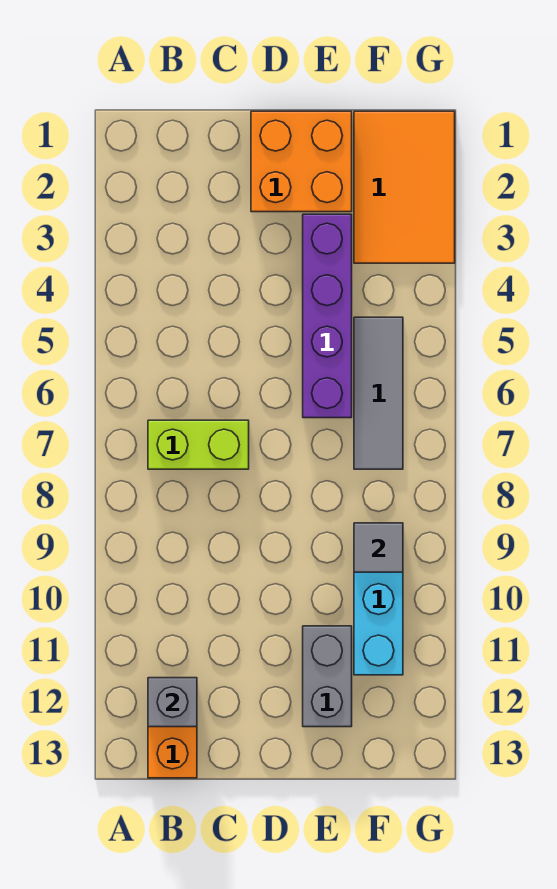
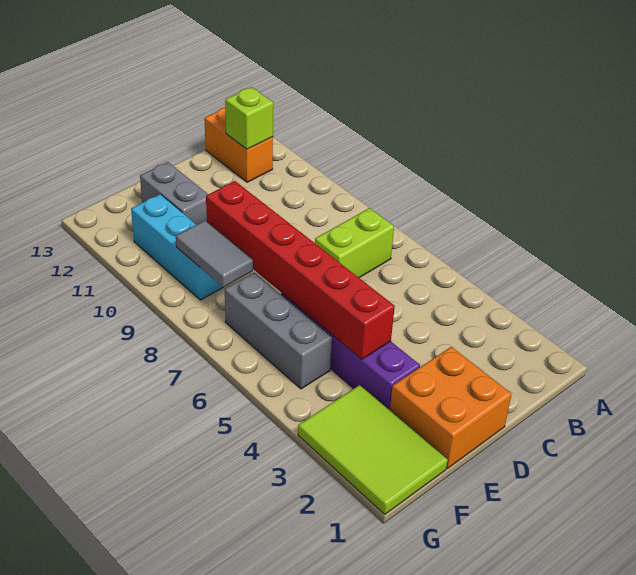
grey brick B12 level 2 -> lime brick B12 level 2
none -> red brick E4:E9 level 2
orange tile F1:G3 level 1 -> lime tile F1:G3 level 1
grey tile F5:F7 level 1 -> grey brick F5:F7 level 1
grey tile F9 level 2 -> grey tile F8:F9 level 2

